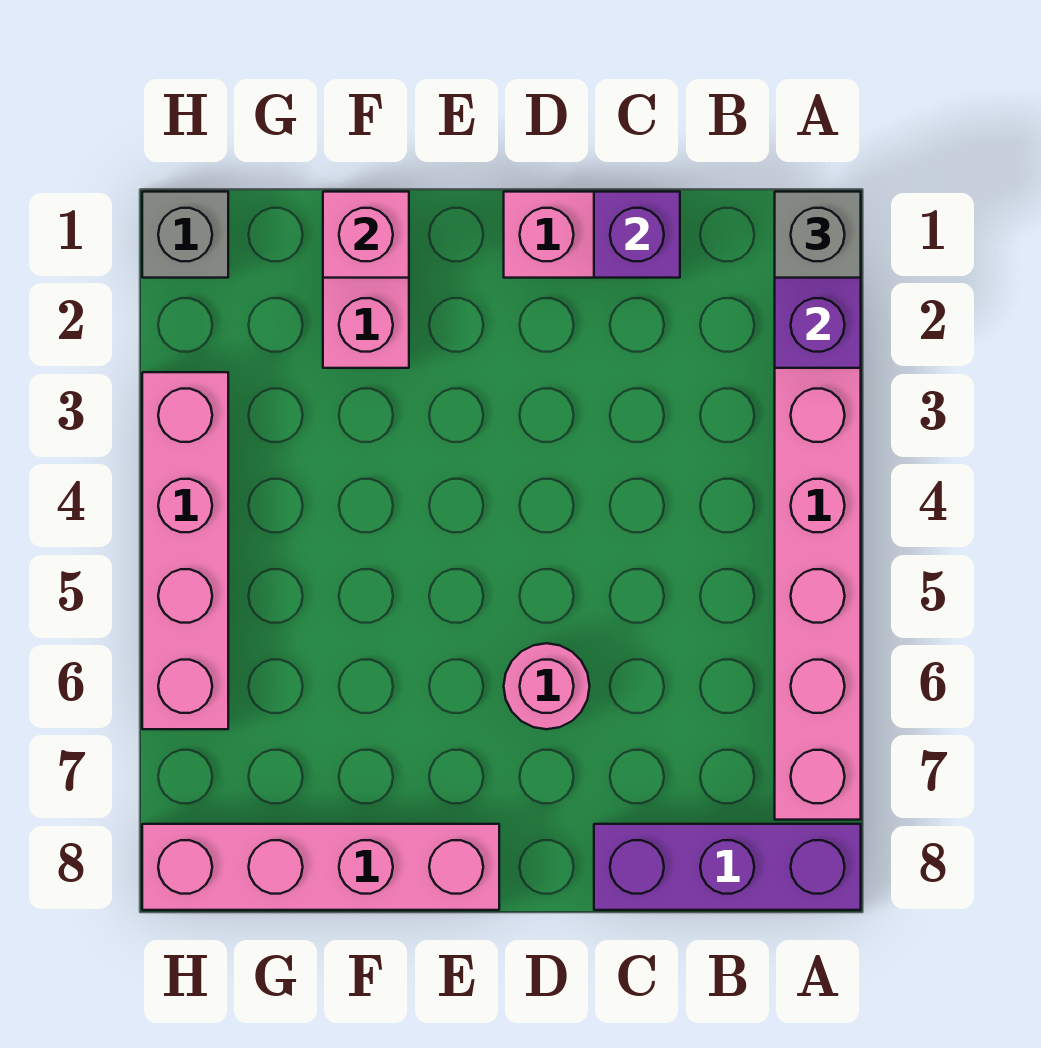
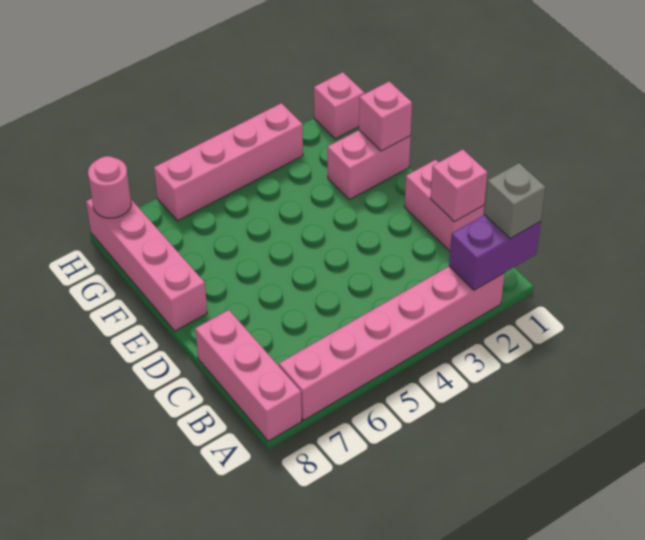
purple brick A8:C8 level 1 -> pink brick A8:C8 level 1
purple brick C1 level 2 -> pink brick C1 level 2
pink round brick D6 level 1 -> pink round brick H8 level 2
grey brick H1 level 1 -> pink brick H1 level 1

